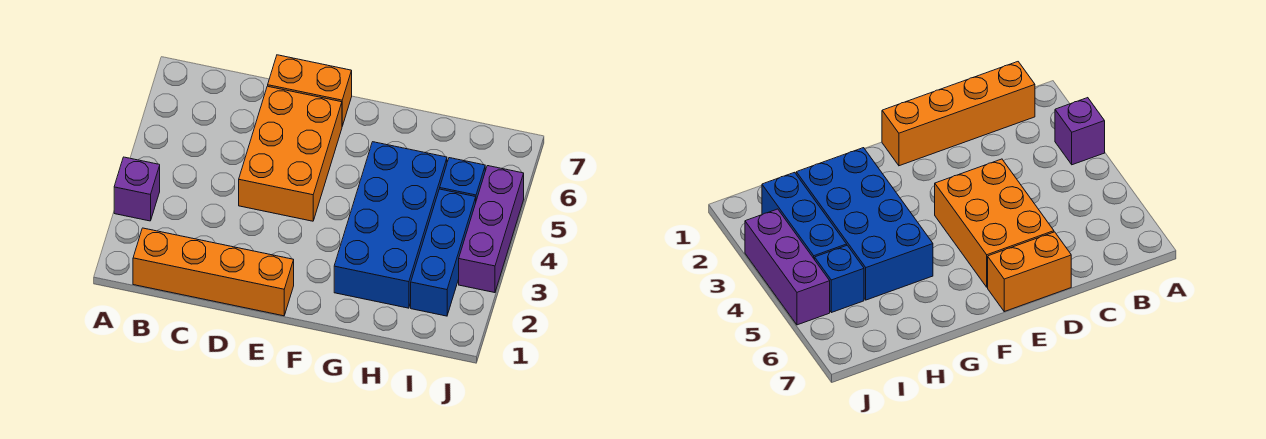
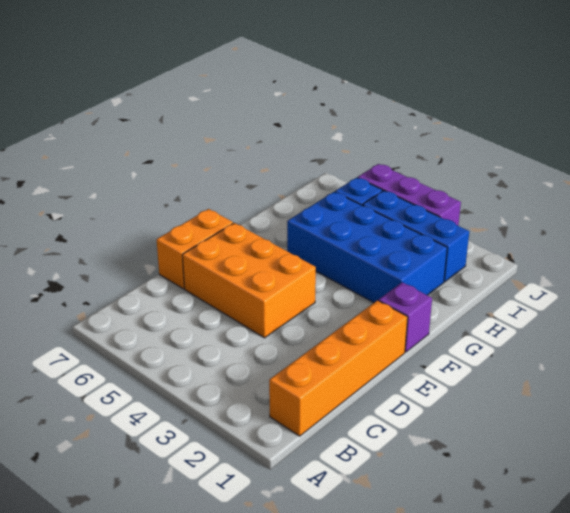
purple brick A3 level 1 -> purple brick F1 level 1

